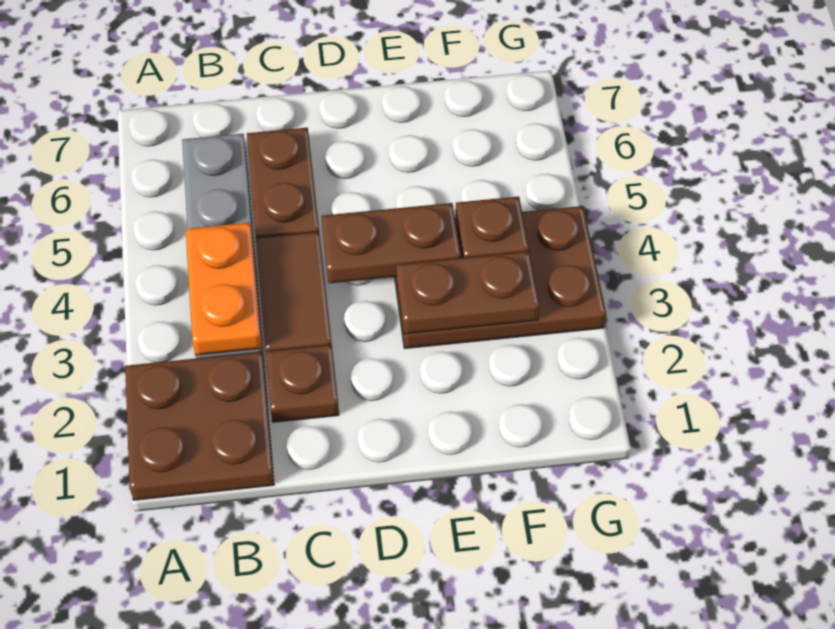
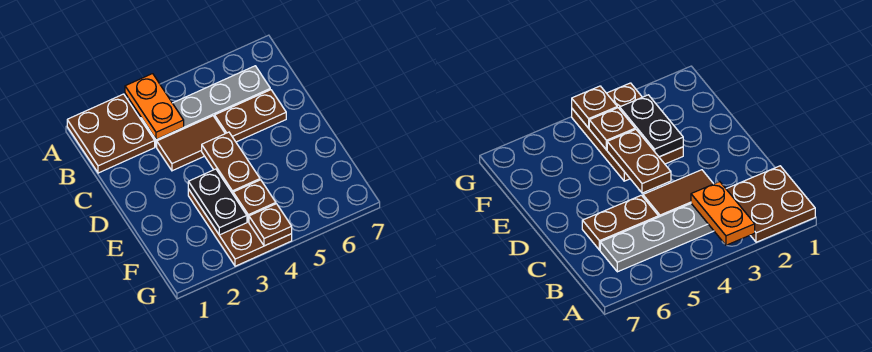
orange plate B3:B4 level 2 -> orange plate A3:B3 level 2
brown plate C2 level 1 -> brown plate G4 level 2
brown plate E3:F3 level 2 -> black plate E3:F3 level 2

